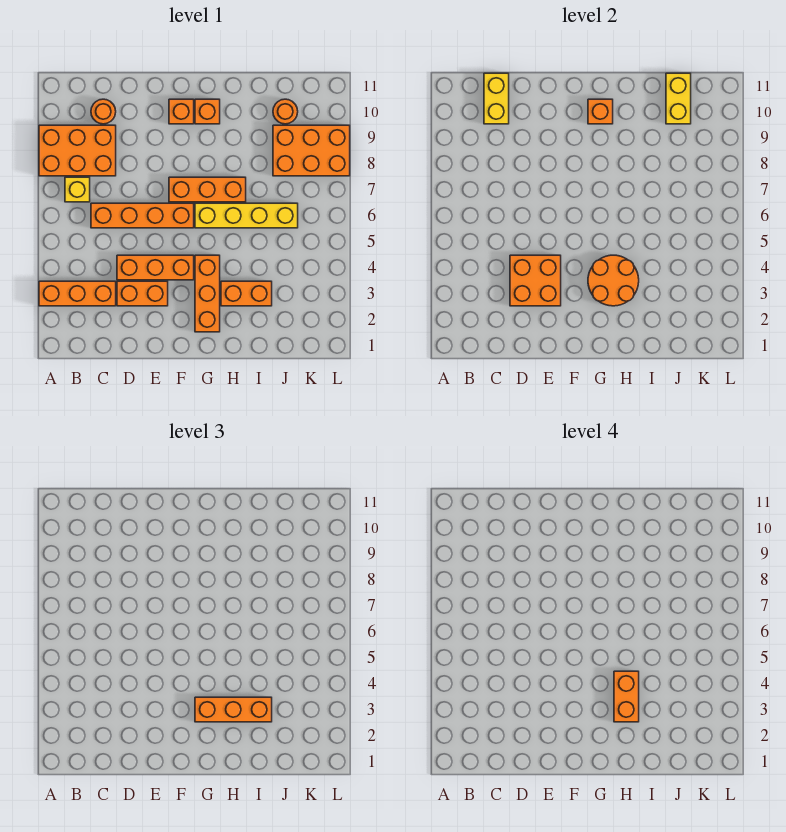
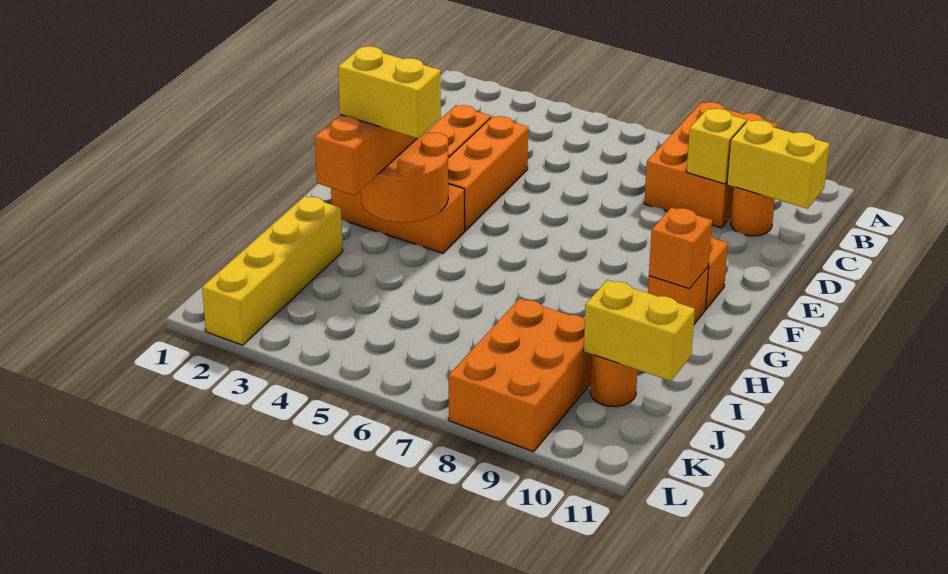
orange brick A3:C3 level 1 -> none
yellow brick B7 level 1 -> yellow brick C9 level 2
orange brick C6:F6 level 1 -> none
orange brick D3:E4 level 2 -> none
orange brick F7:H7 level 1 -> none
yellow brick G6:J6 level 1 -> yellow brick I2:L2 level 1
orange brick H3:I3 level 1 -> none
orange brick H3:H4 level 4 -> yellow brick H3:H4 level 4

